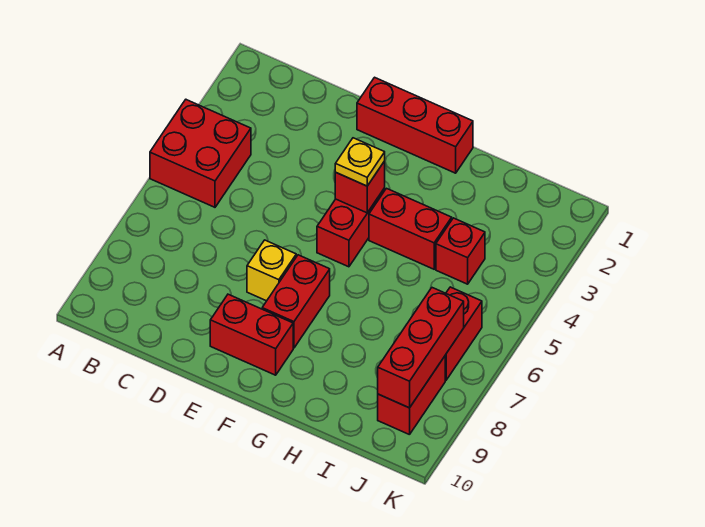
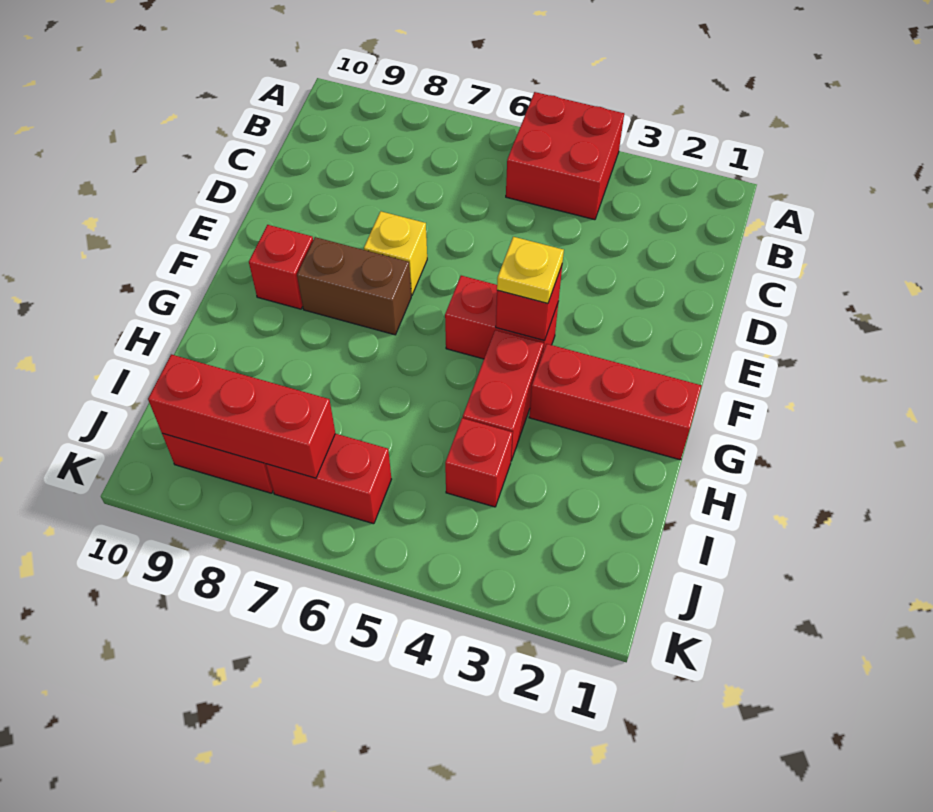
red brick E1:G1 level 1 -> red brick G1:G3 level 1
red brick E9:F9 level 1 -> red brick F9 level 1
red brick F7:F8 level 1 -> brown brick F7:F8 level 1

